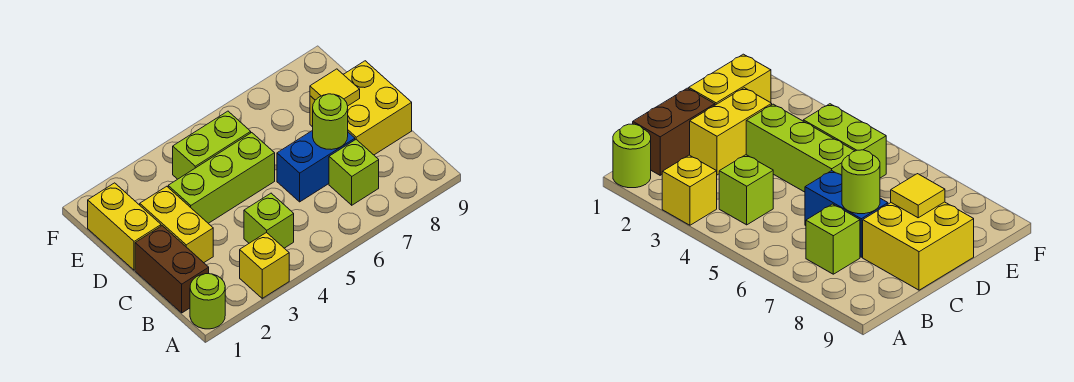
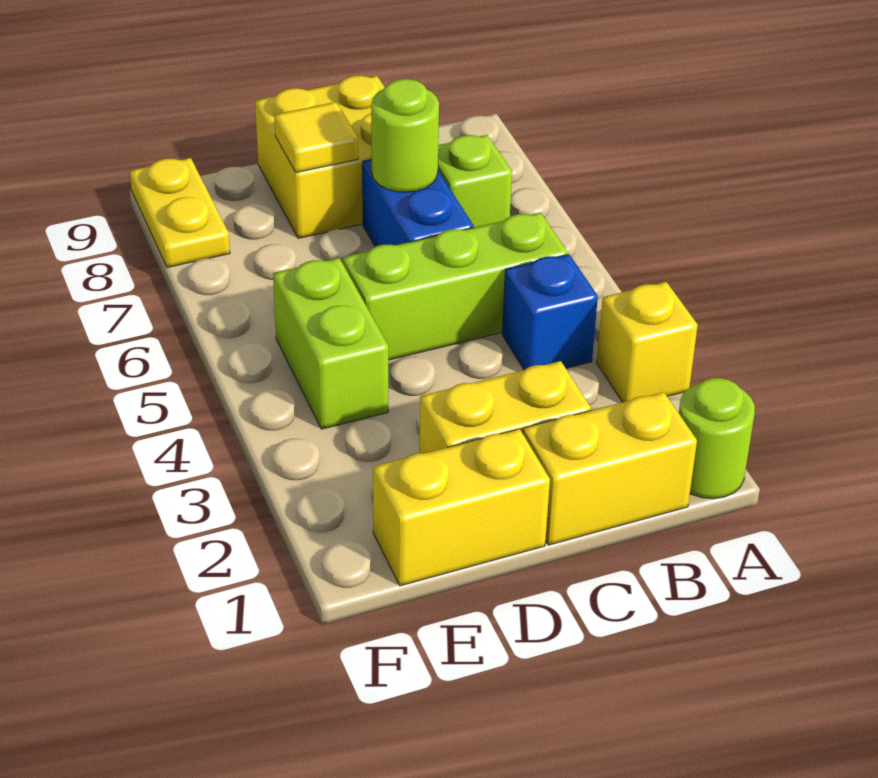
brown brick B1:C1 level 1 -> yellow brick B1:C1 level 1
lime brick B4 level 1 -> blue brick B4 level 1
lime brick D3:D5 level 1 -> lime brick B5:D5 level 1
none -> yellow plate F8:F9 level 1

